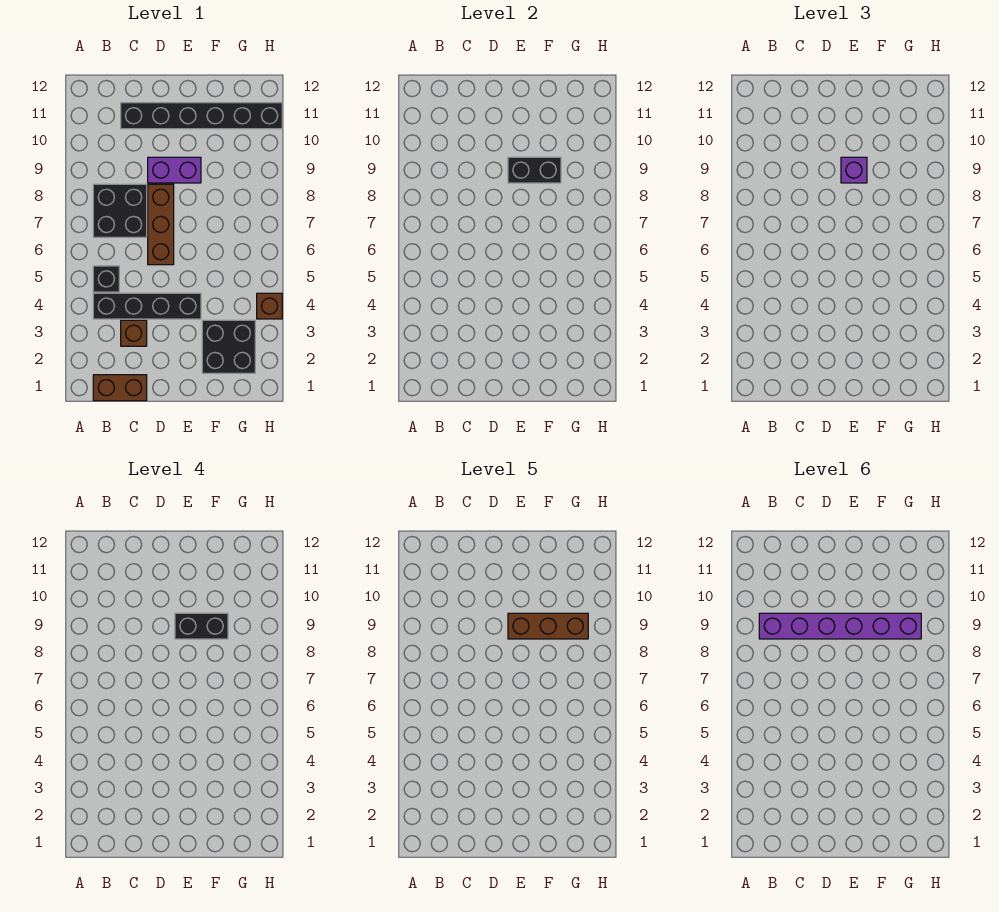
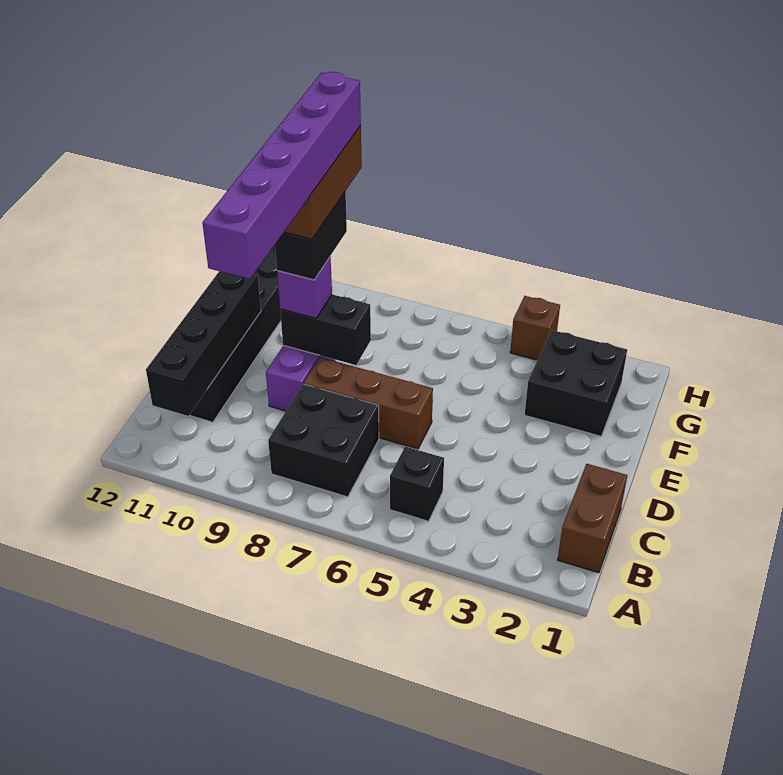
black brick B4:E4 level 1 -> black brick B11:E11 level 2
brown brick C3 level 1 -> none
black brick E9:F9 level 2 -> black brick E8:E9 level 2

